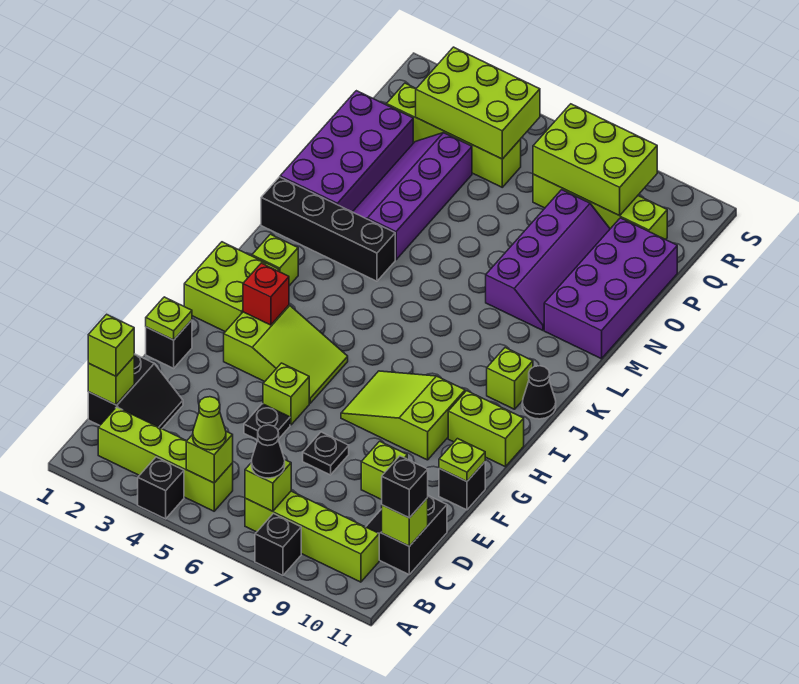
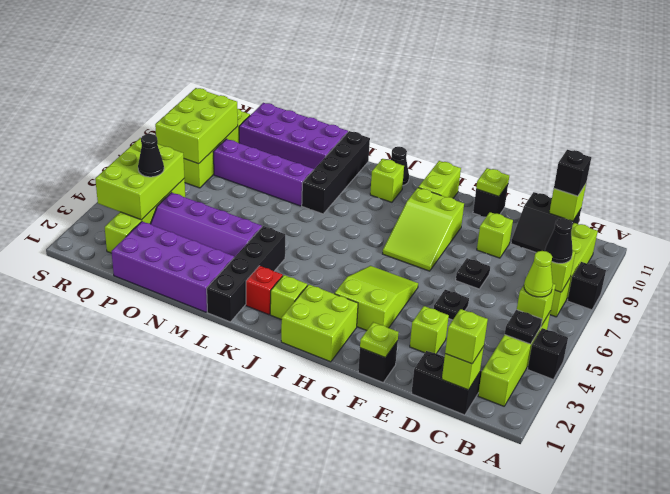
none -> black plate B4 level 2
lime brick F5 level 1 -> lime brick E3 level 1
red brick H3 level 2 -> red brick K2 level 1
none -> black brick L8:L11 level 1
none -> black cone Q4 level 3

